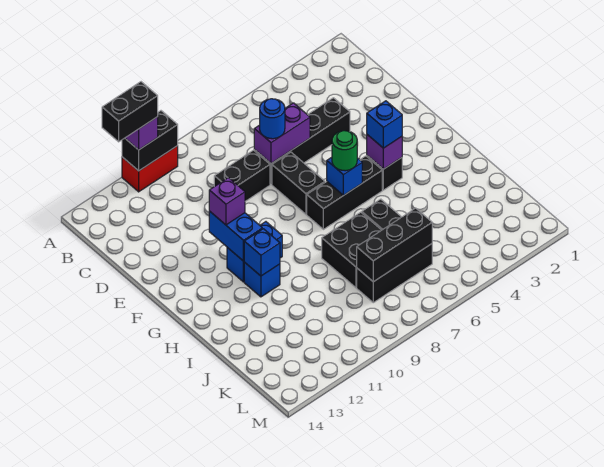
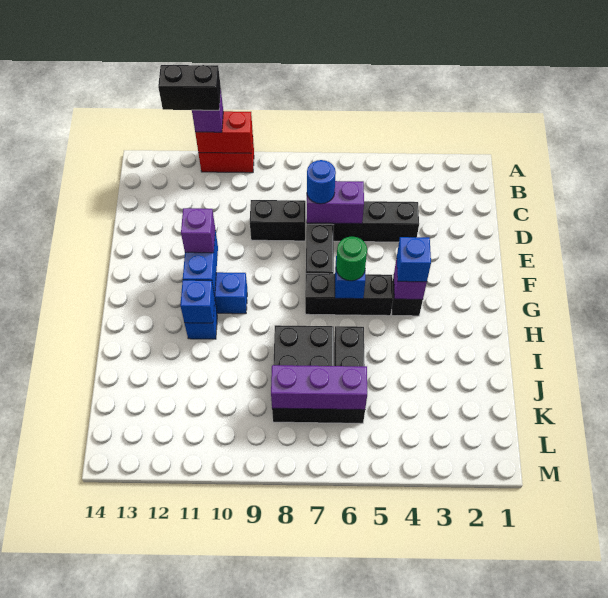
black brick A10:A11 level 2 -> red brick A10:A11 level 2
black brick K6:K8 level 2 -> purple brick K6:K8 level 2

